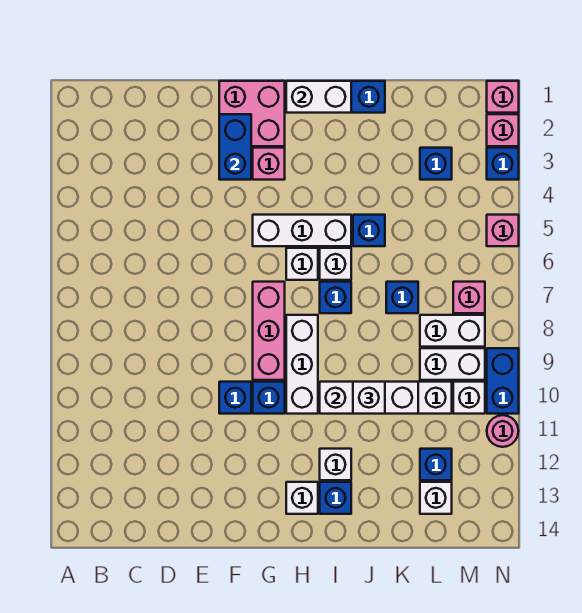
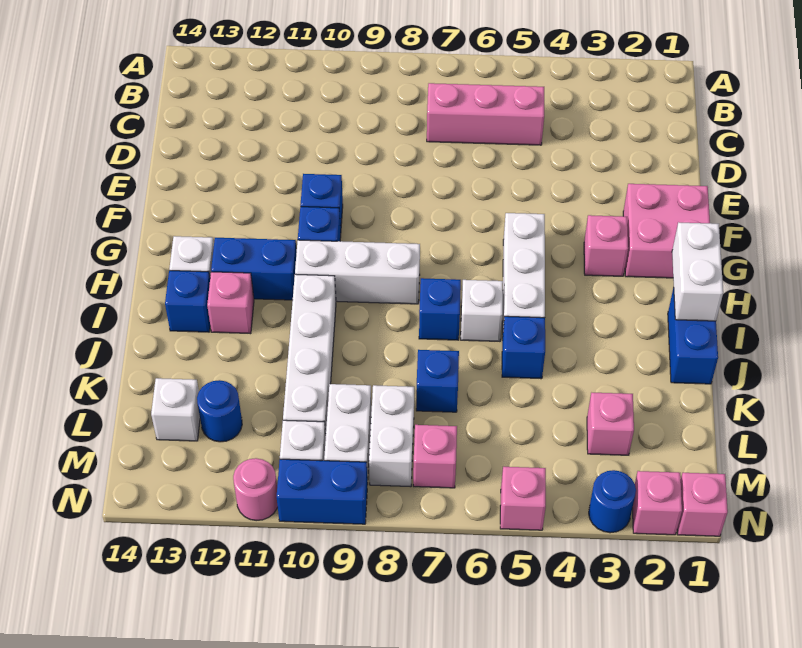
blue brick F2:F3 level 2 -> blue brick H11:H12 level 1
pink brick G7:G9 level 1 -> pink brick C5:C7 level 1
white brick H6 level 1 -> none
white brick I10:K10 level 2 -> none
white brick I12 level 1 -> pink brick I12 level 1
white brick J10 level 3 -> none
blue brick L3 level 1 -> pink brick L3 level 1
blue brick L12 level 1 -> blue round brick L12 level 1
blue brick N3 level 1 -> blue round brick N3 level 1

